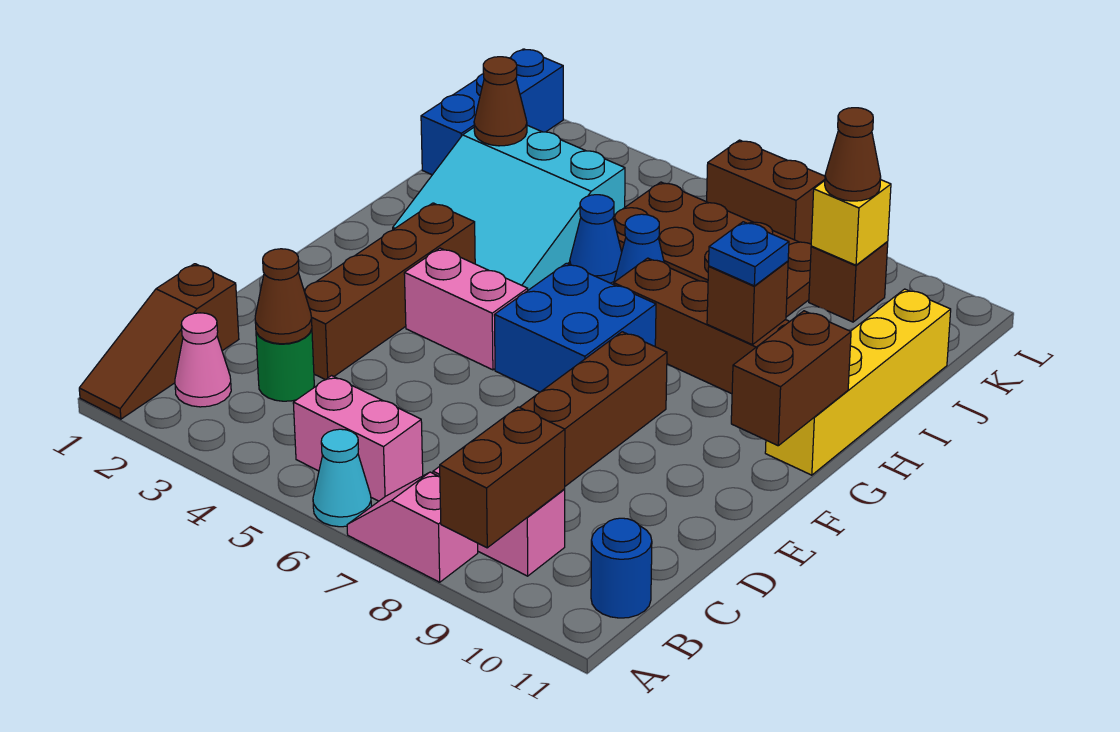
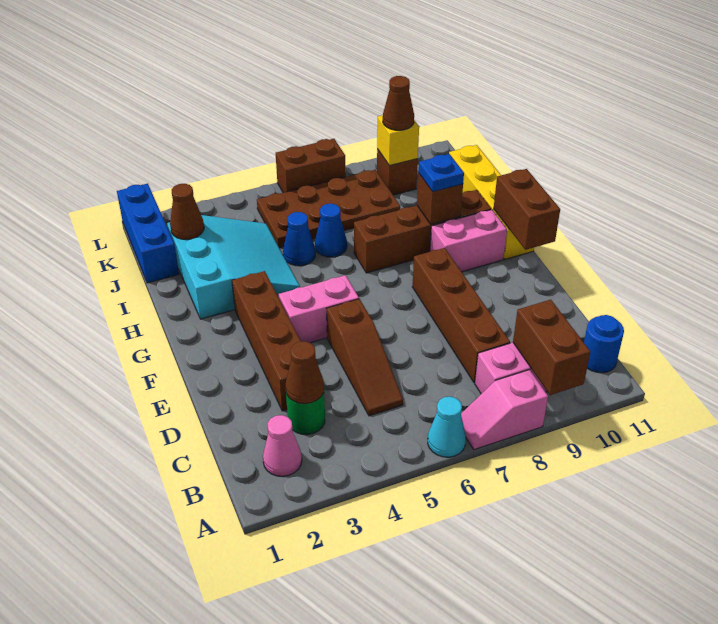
brown slope A1:C1 level 1 top C -> brown slope C5:E5 level 1 top E
pink brick B5:B6 level 1 -> pink brick G9:G10 level 1
blue brick F6:G7 level 1 -> none
cyan slope H2:J4 level 1 top J -> cyan slope H2:J4 level 1 top 2

